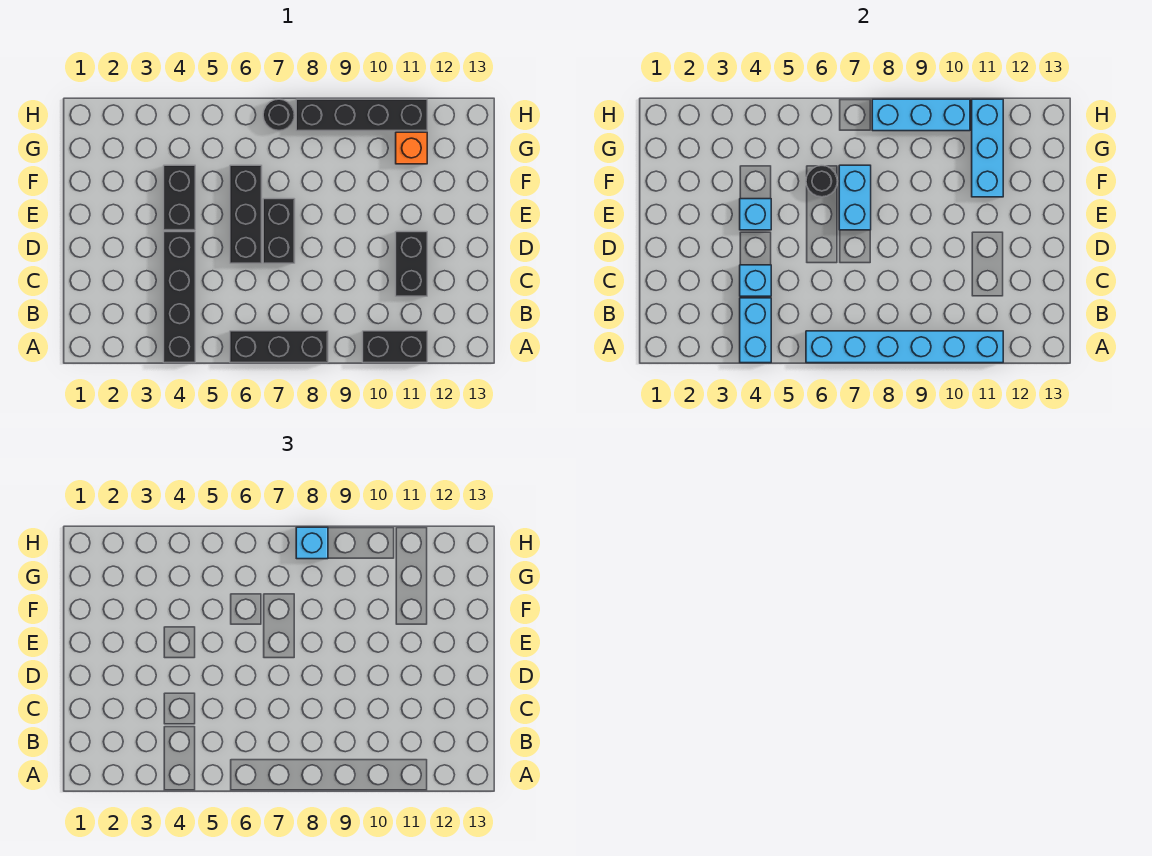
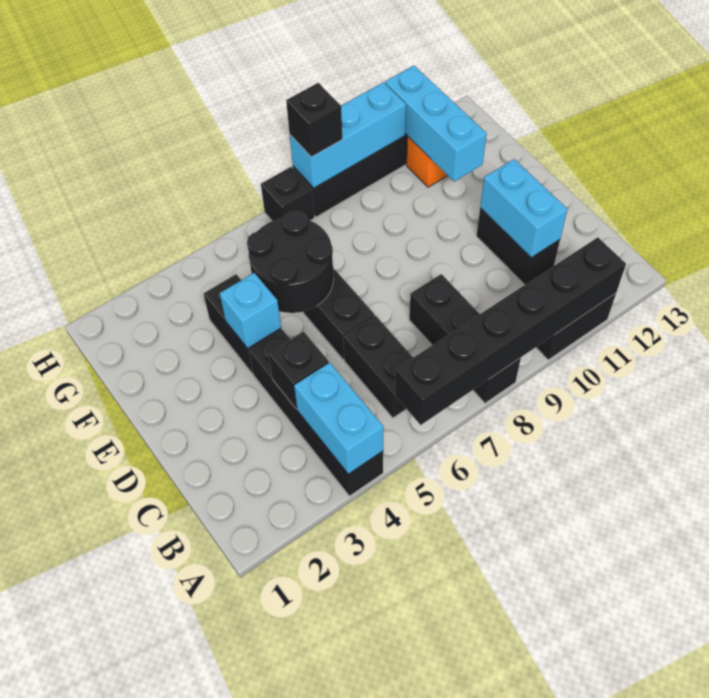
black brick A6:A8 level 1 -> black brick A8:C8 level 1
cyan brick A6:A11 level 2 -> black brick A6:A11 level 2
cyan brick C4 level 2 -> black brick C4 level 2
black brick D7:E7 level 1 -> black brick B6:C6 level 1
cyan brick E7:F7 level 2 -> cyan brick C11:D11 level 2
black round brick F6 level 2 -> black round brick E5:F6 level 2
black round brick H7 level 1 -> black brick H7 level 1
cyan brick H8 level 3 -> black brick H8 level 3

